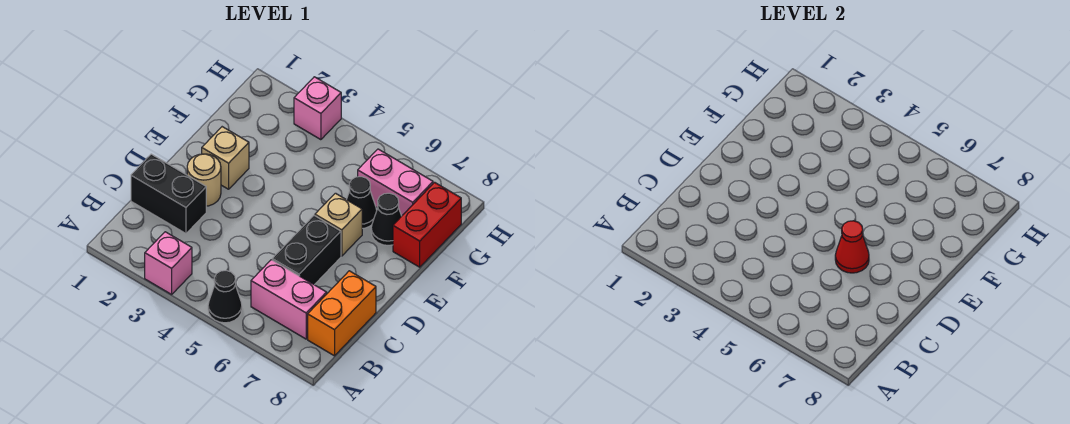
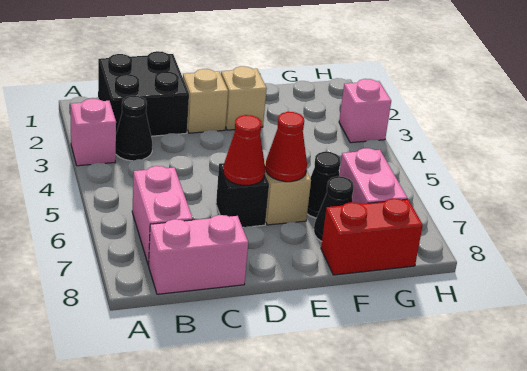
black cone A5 level 1 -> black cone B3 level 1
orange brick B8:C8 level 1 -> pink brick B8:C8 level 1
black brick C1:C2 level 1 -> black brick B1:C2 level 1
black brick C6:D6 level 1 -> black brick D6 level 1
tan round brick D2 level 1 -> tan brick D2 level 1
none -> red cone E6 level 2

